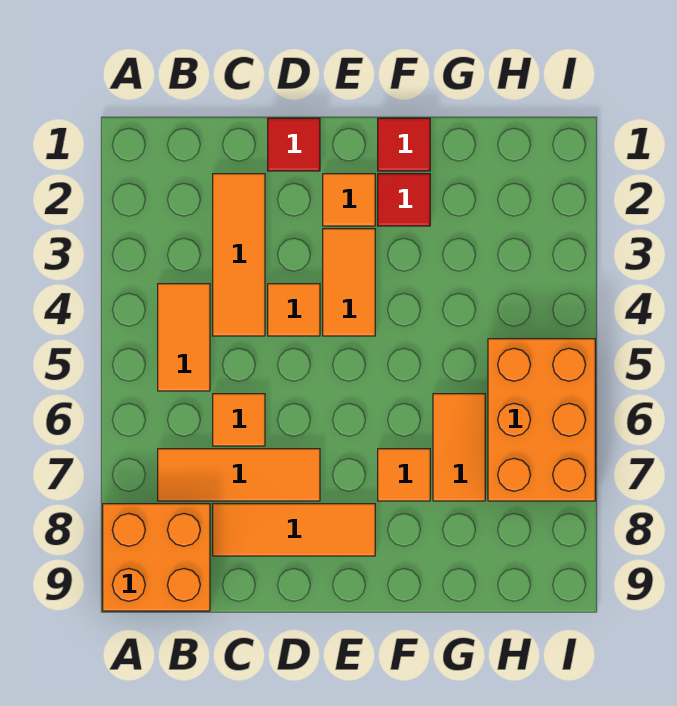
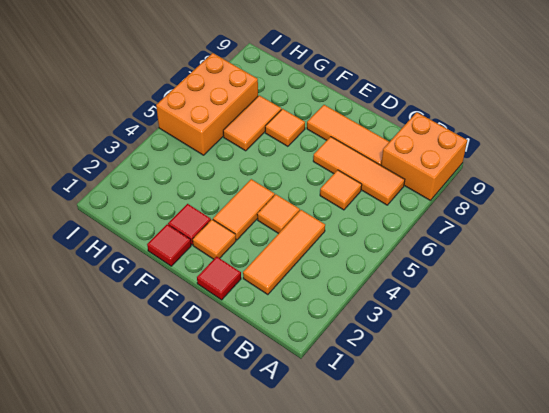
orange tile B4:B5 level 1 -> none

